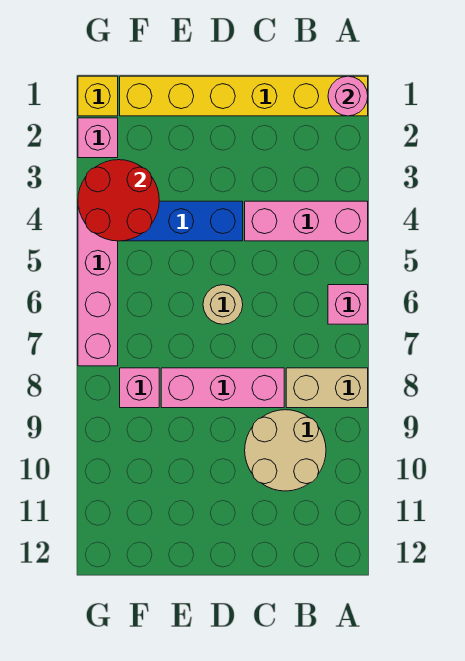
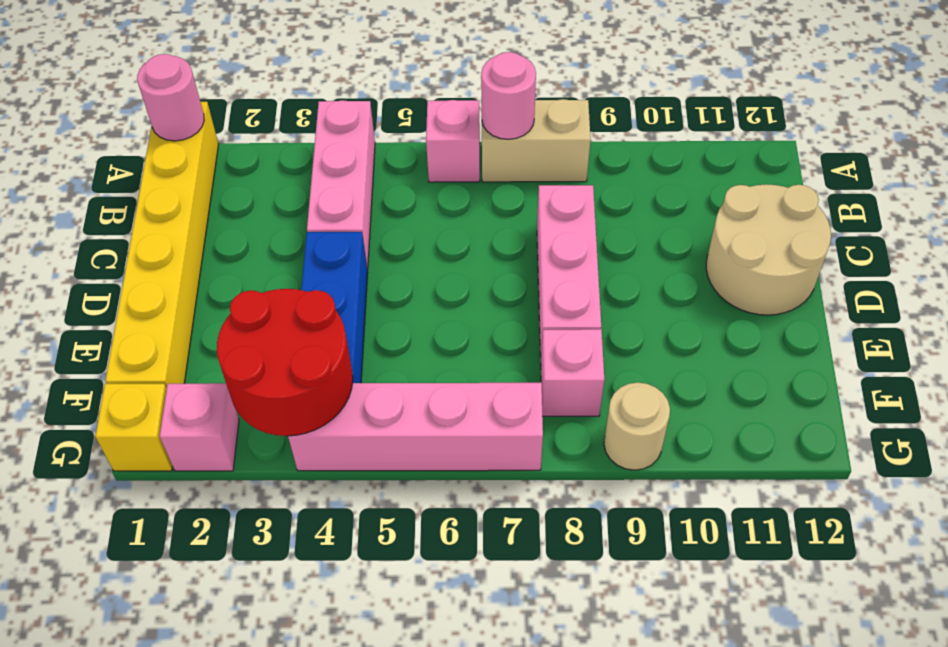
none -> pink round brick A7 level 2
tan brick A8:B8 level 1 -> tan brick A7:A8 level 1
tan round brick B9:C10 level 1 -> tan round brick C11:D12 level 1
tan round brick D6 level 1 -> tan round brick G9 level 1

